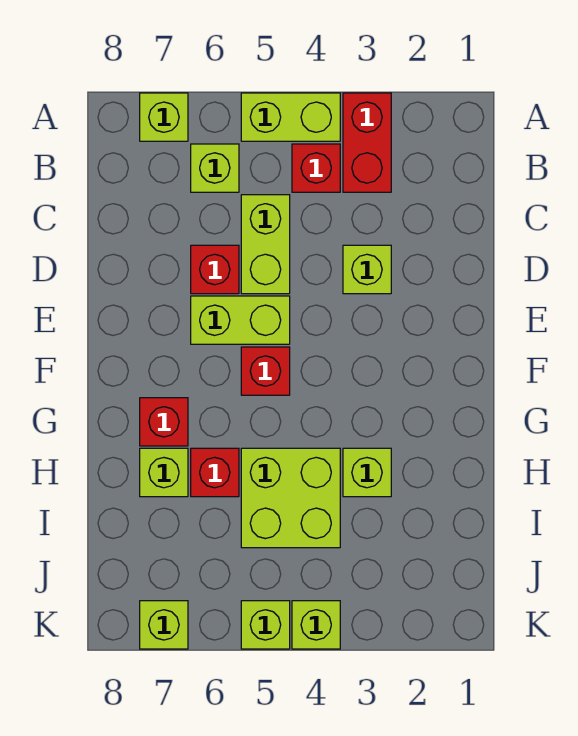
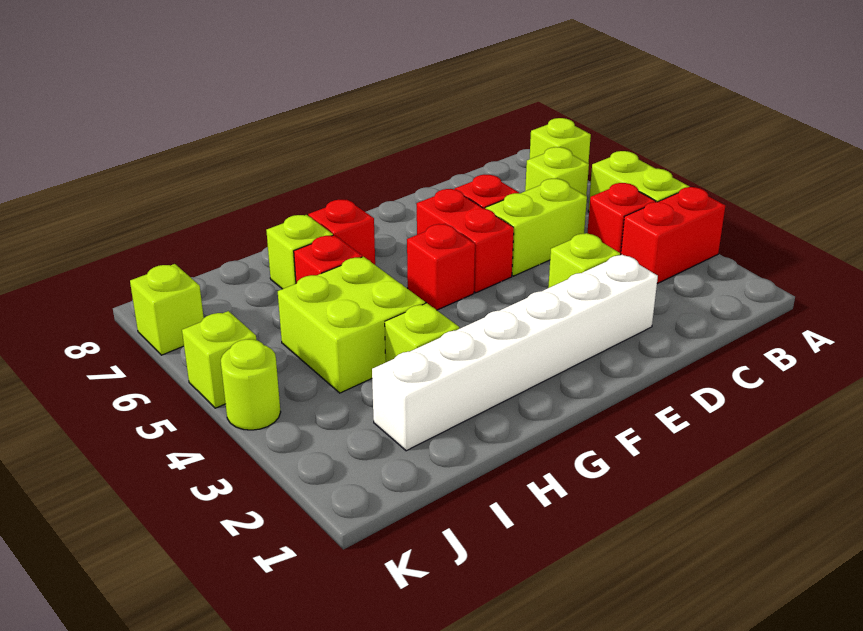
none -> white brick D2:I2 level 1
lime brick E5:E6 level 1 -> red brick E5:E6 level 1
lime brick K4 level 1 -> lime round brick K4 level 1

